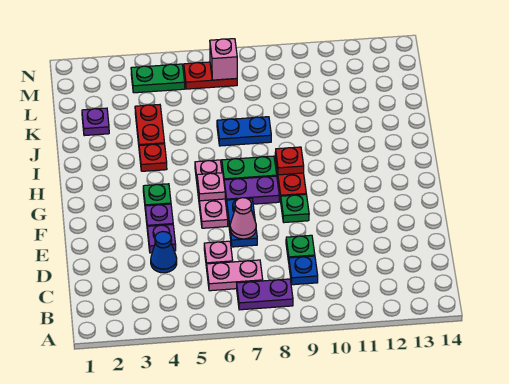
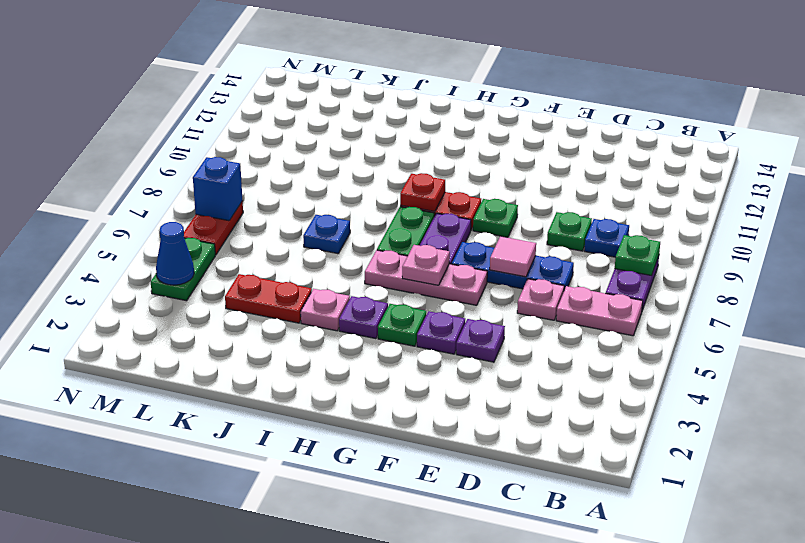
none -> green plate B8 level 2
pink plate C6:C7 level 1 -> pink plate B6:C6 level 1
blue cone D4 level 1 -> blue cone M4 level 2
blue plate E7:F7 level 1 -> blue plate D7:F7 level 1
pink cone E7 level 2 -> pink tile E7 level 2
red plate I4 level 1 -> pink plate I4 level 1
blue plate J7:J8 level 1 -> blue plate J7 level 1
purple plate K2 level 1 -> purple plate H4 level 1
pink brick M7 level 2 -> blue brick M7 level 2

